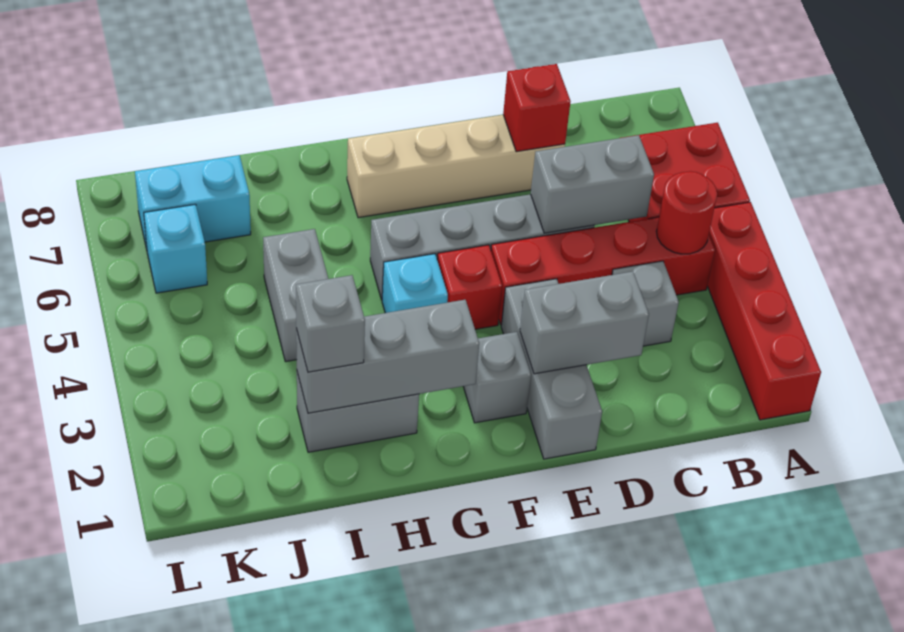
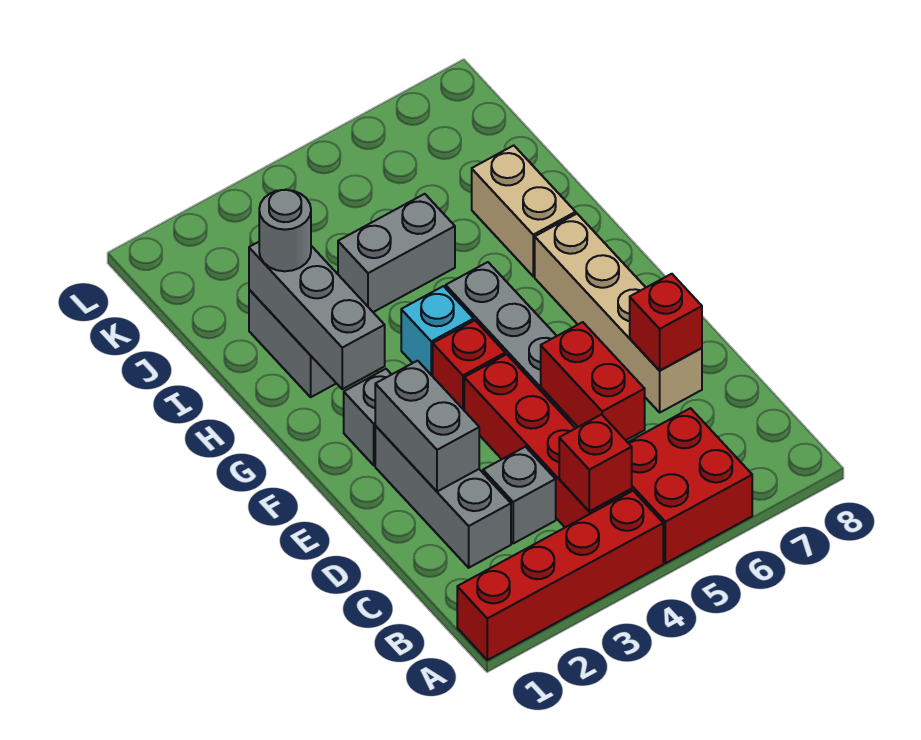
red round brick B4 level 2 -> red brick B4 level 2
grey brick C5:D5 level 2 -> red brick C5:D5 level 2
grey brick E1:E3 level 1 -> grey brick C2:E2 level 1
none -> tan brick H7:I7 level 1
grey brick I2 level 3 -> grey round brick I2 level 3
cyan brick J7:K7 level 1 -> none
cyan brick K6 level 1 -> none

